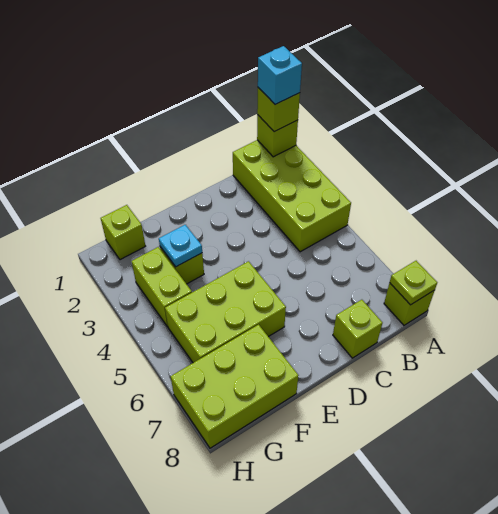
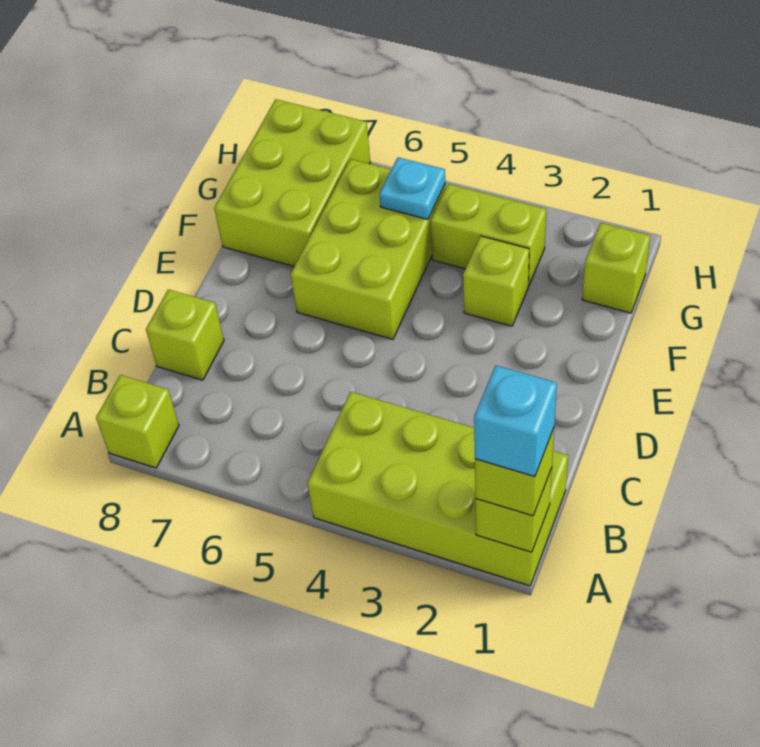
lime plate A8 level 2 -> none
cyan plate F3 level 2 -> cyan plate G5 level 2

